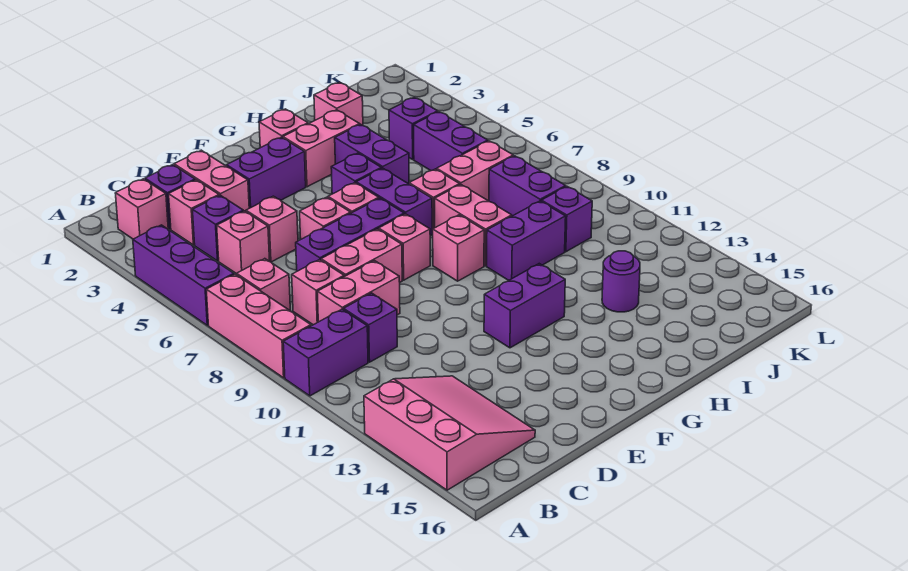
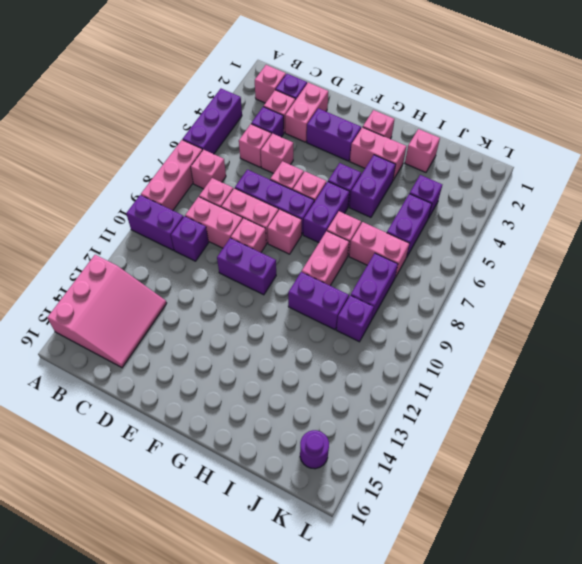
purple brick F12:G12 level 1 -> purple brick E10:F10 level 1
pink brick G9 level 1 -> pink brick E9 level 1
purple round brick I13 level 1 -> purple round brick K15 level 1

